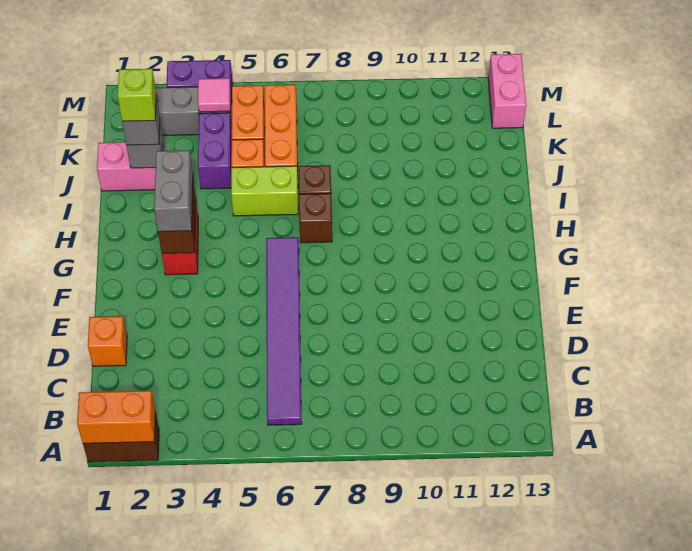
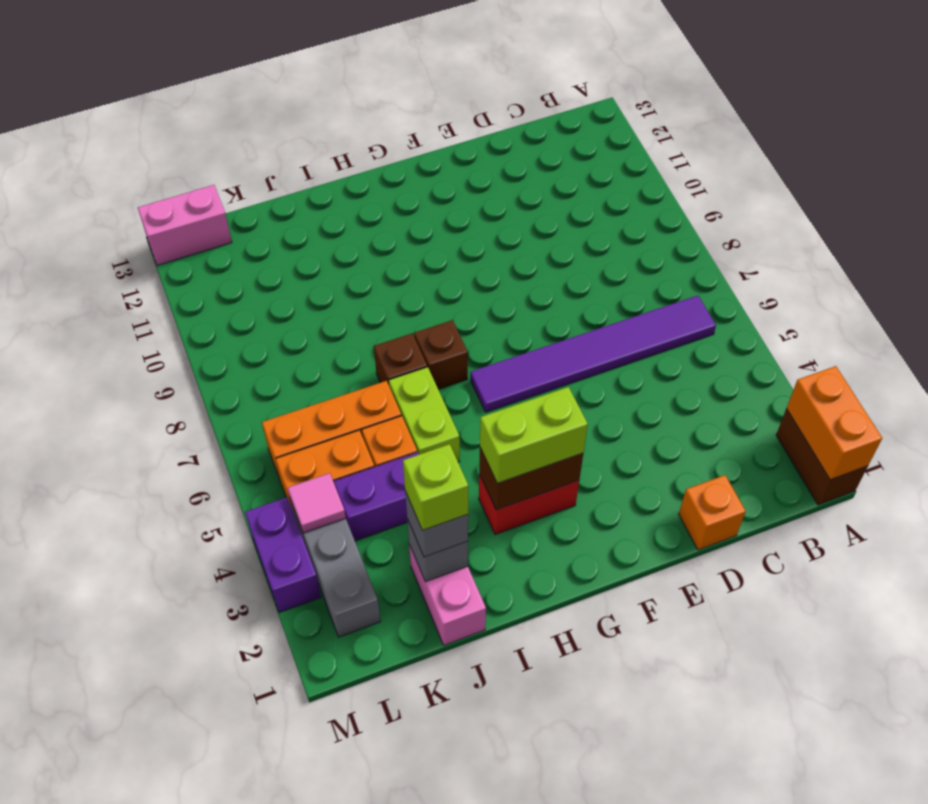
grey brick G3:H3 level 3 -> lime brick G3:H3 level 3

